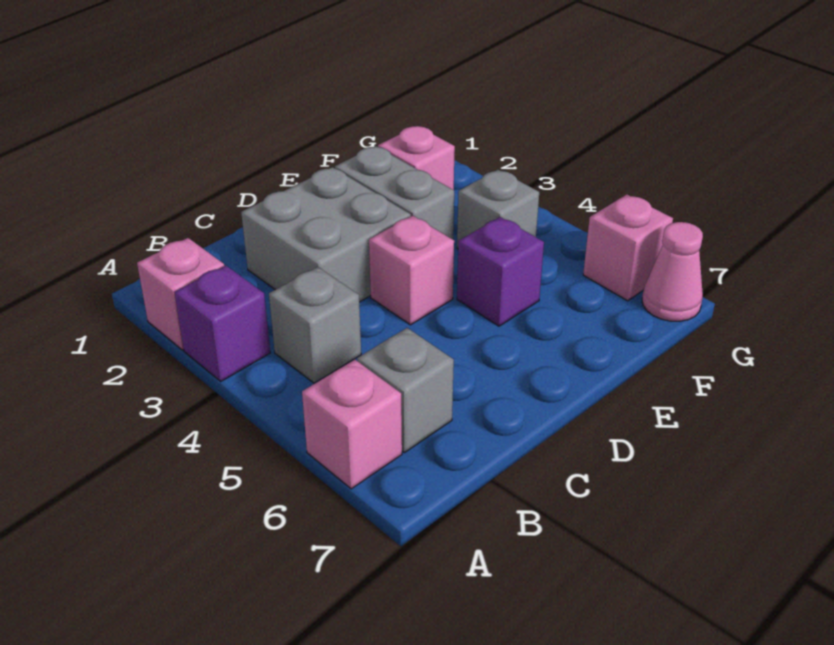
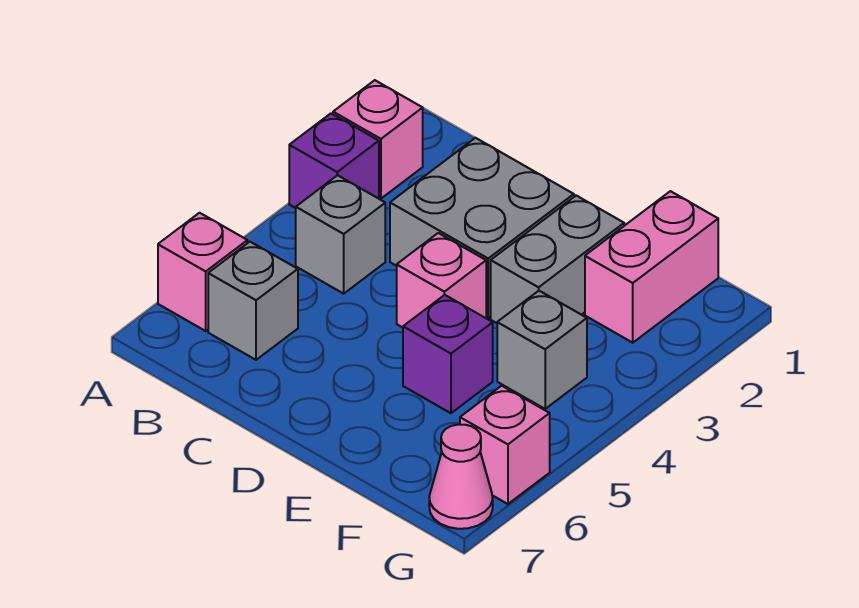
pink brick F2 level 1 -> pink brick F1:F2 level 1

